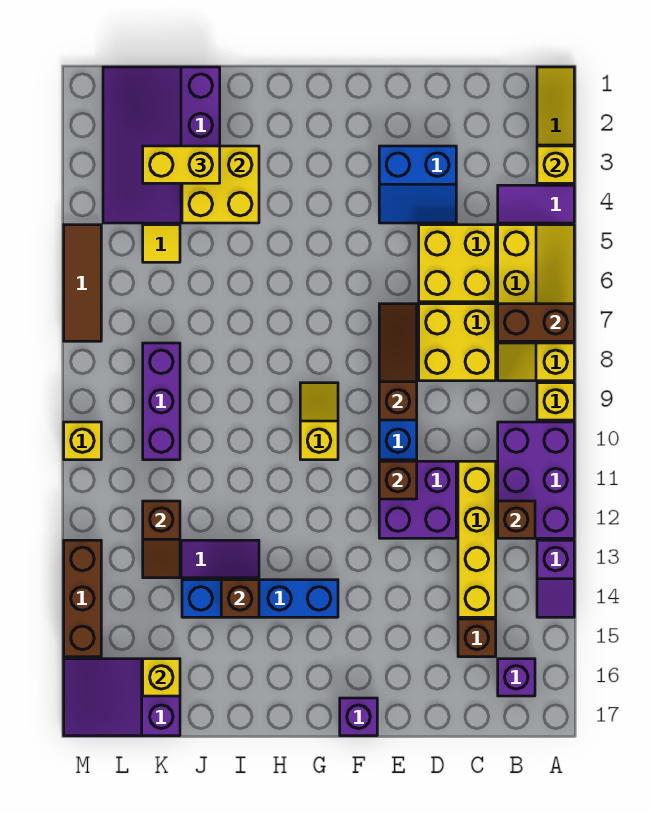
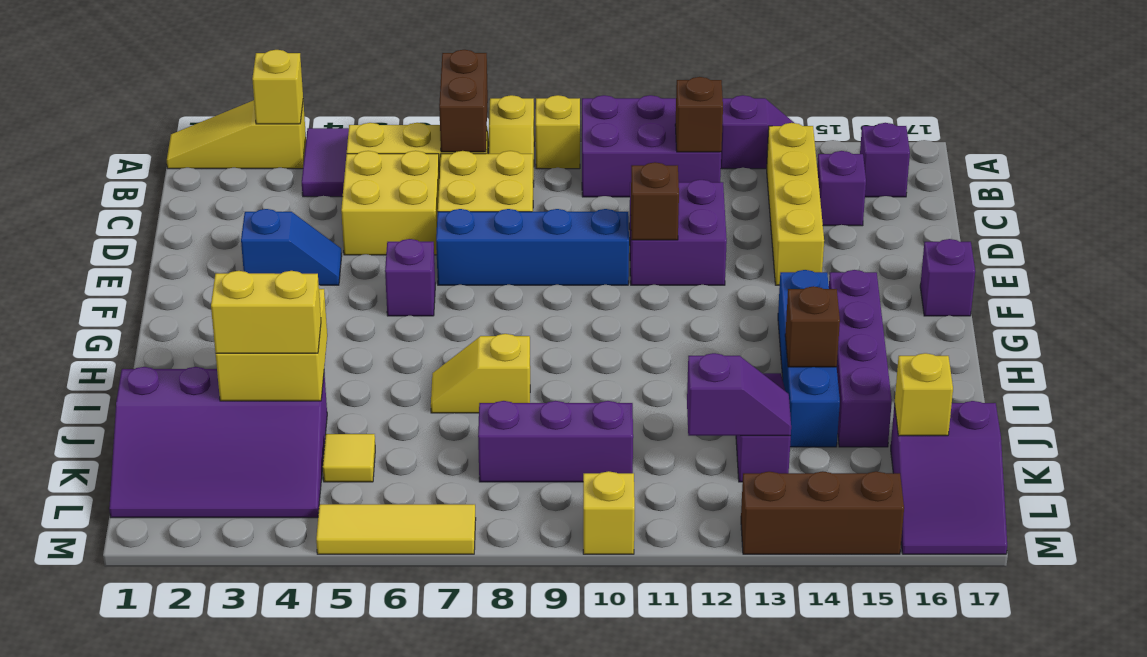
yellow brick C11:C14 level 1 -> yellow brick B14:E14 level 1
brown brick C15 level 1 -> purple brick C15 level 1
blue slope D3:E4 level 1 top 3 -> blue slope E3:E4 level 1 top 3
brown slope E7:E9 level 2 top 9 -> none
none -> purple brick F6 level 1
yellow slope G9:G10 level 1 top 10 -> yellow slope I7:I8 level 1 top 8
none -> purple brick G15:J15 level 1
yellow brick J3:K3 level 3 -> yellow brick J3:J4 level 3
brown slope K12:K13 level 2 top 12 -> purple slope K12:K13 level 2 top 12
brown tile M5:M7 level 1 -> yellow tile M5:M7 level 1

